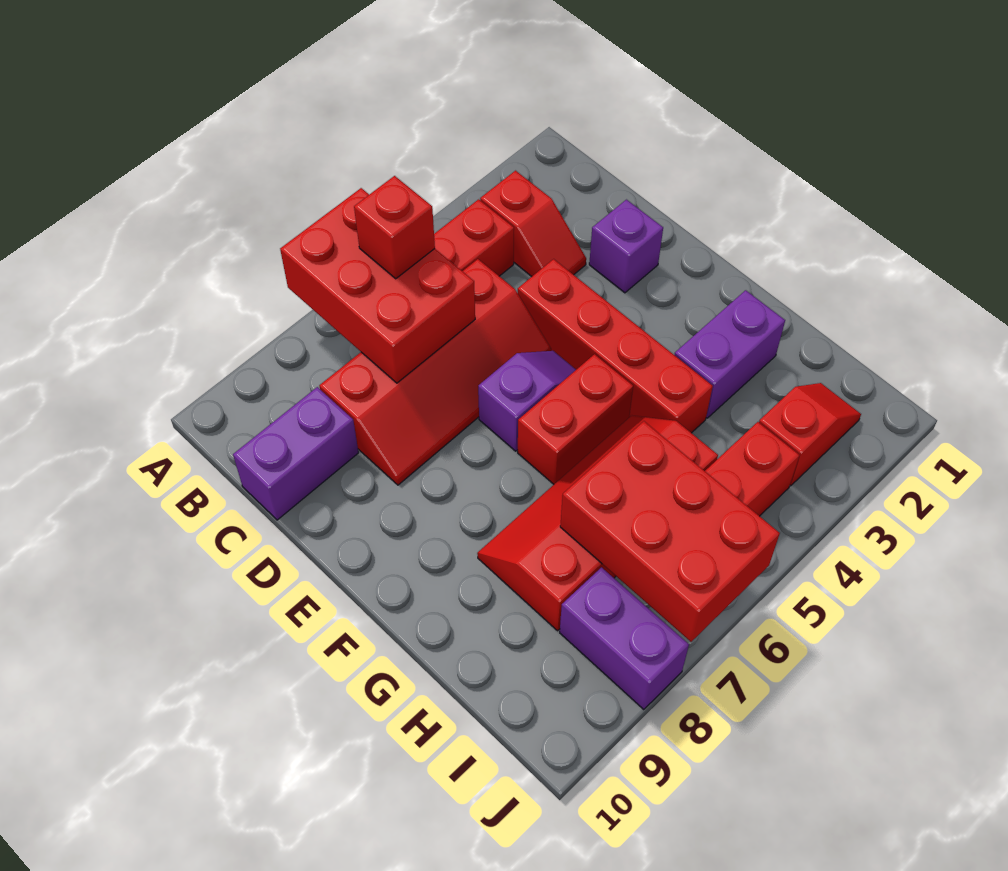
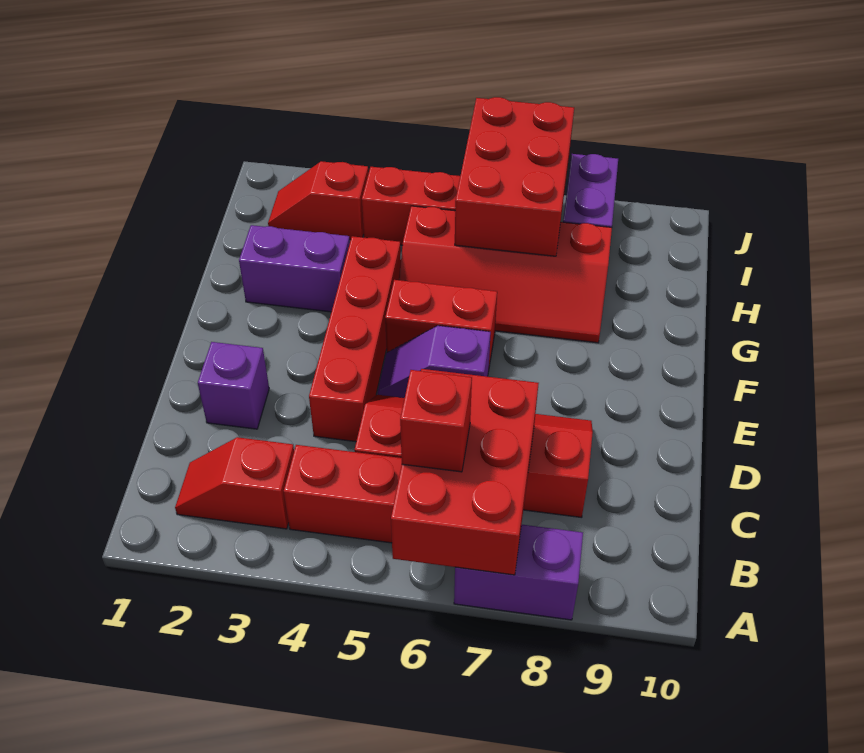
red slope B3:C3 level 1 top B -> red slope B2:B3 level 1 top 3
purple brick C9:C10 level 1 -> purple brick A7:A8 level 1

